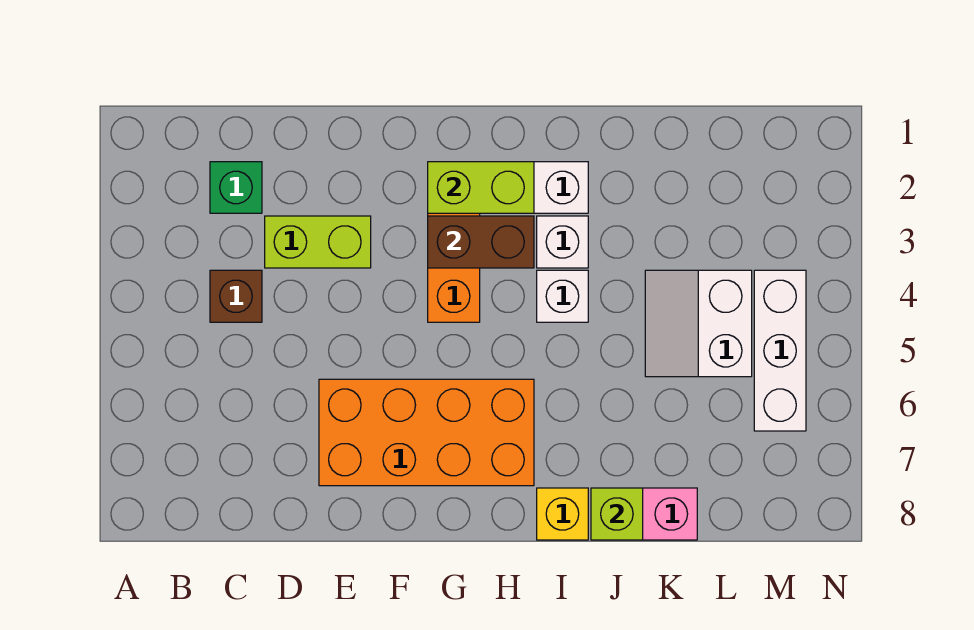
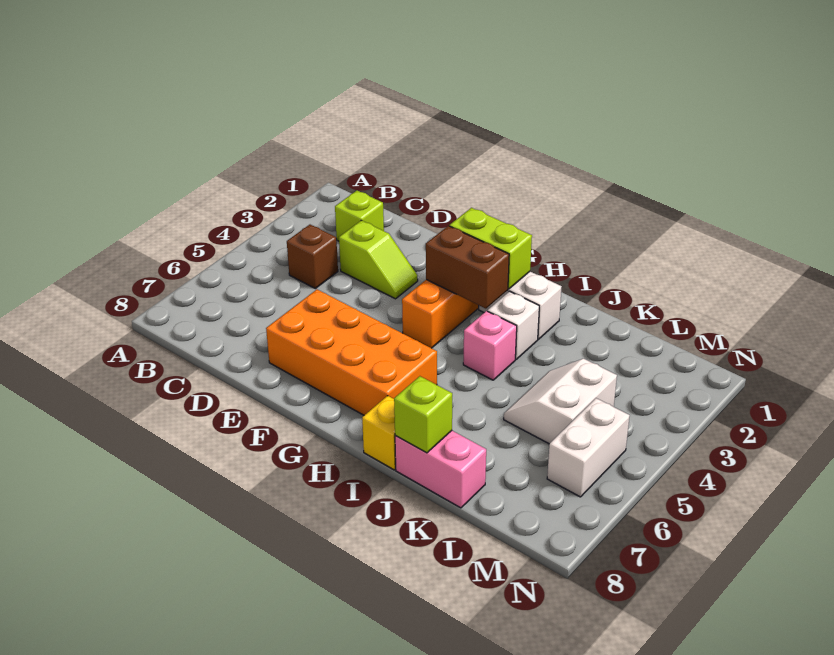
green brick C2 level 1 -> lime brick C2 level 1
lime brick D3:E3 level 1 -> lime slope D3:E3 level 1 top D
white brick I4 level 1 -> pink brick I4 level 1
white brick M4:M6 level 1 -> white brick M5:M6 level 1

